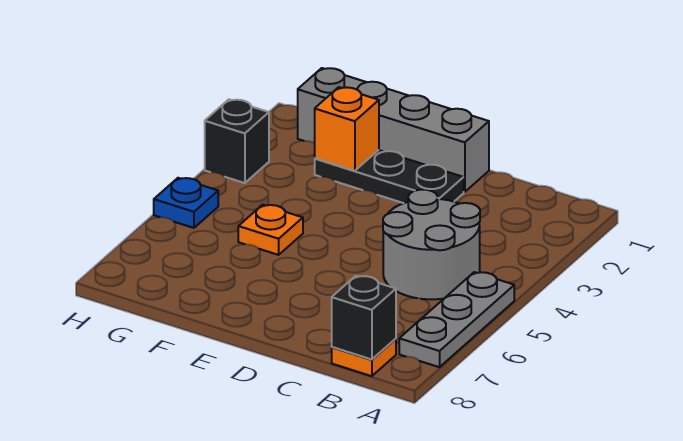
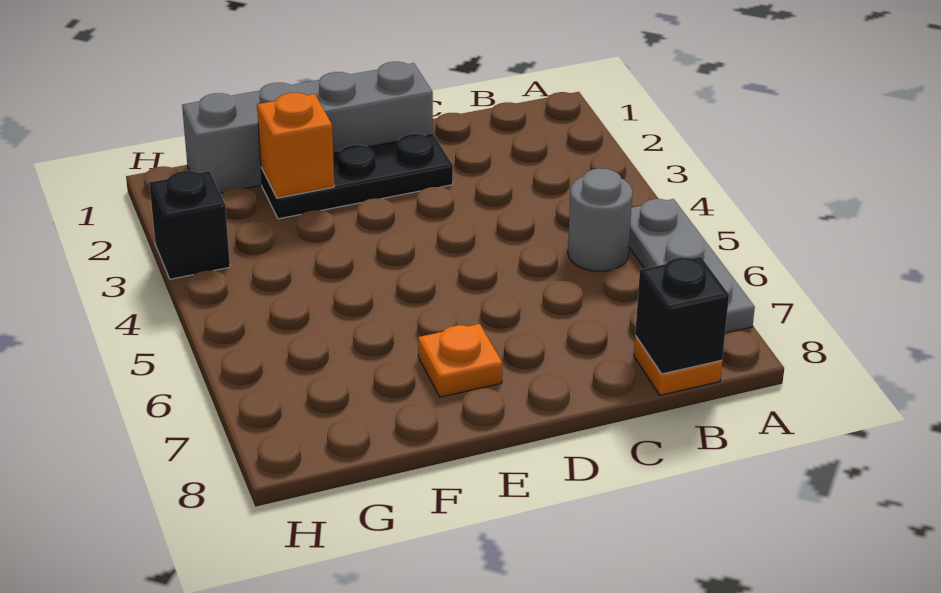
grey round brick B4:C5 level 1 -> grey round brick B5 level 1
orange plate F5 level 1 -> orange plate E7 level 1
blue plate H5 level 1 -> none

